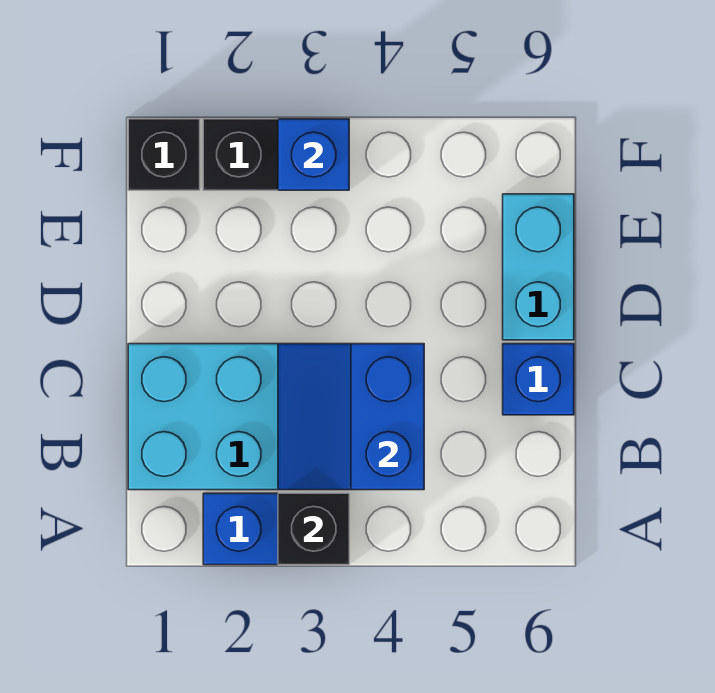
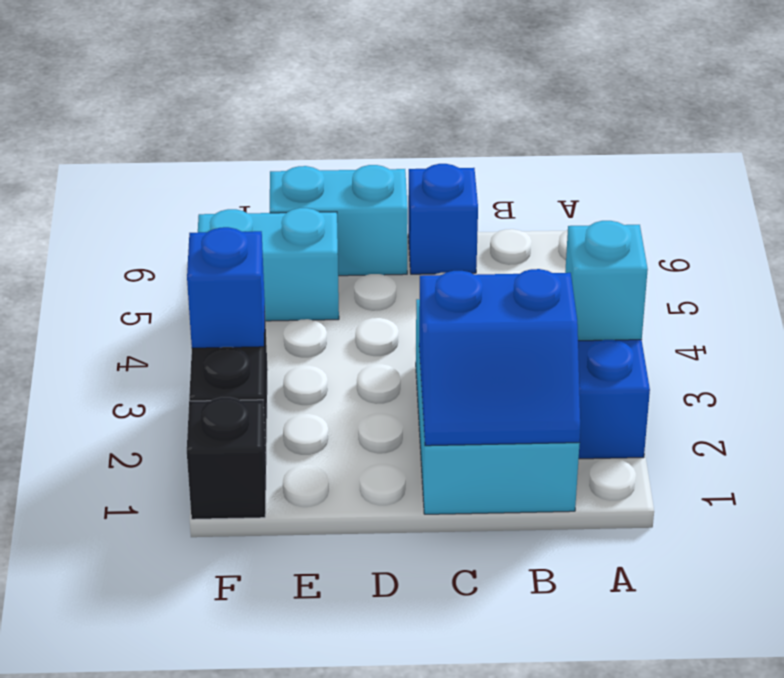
black brick A3 level 2 -> cyan brick A3 level 2
blue slope B3:C4 level 2 top 4 -> blue slope B1:C2 level 2 top 2
none -> cyan brick E5:F5 level 1

